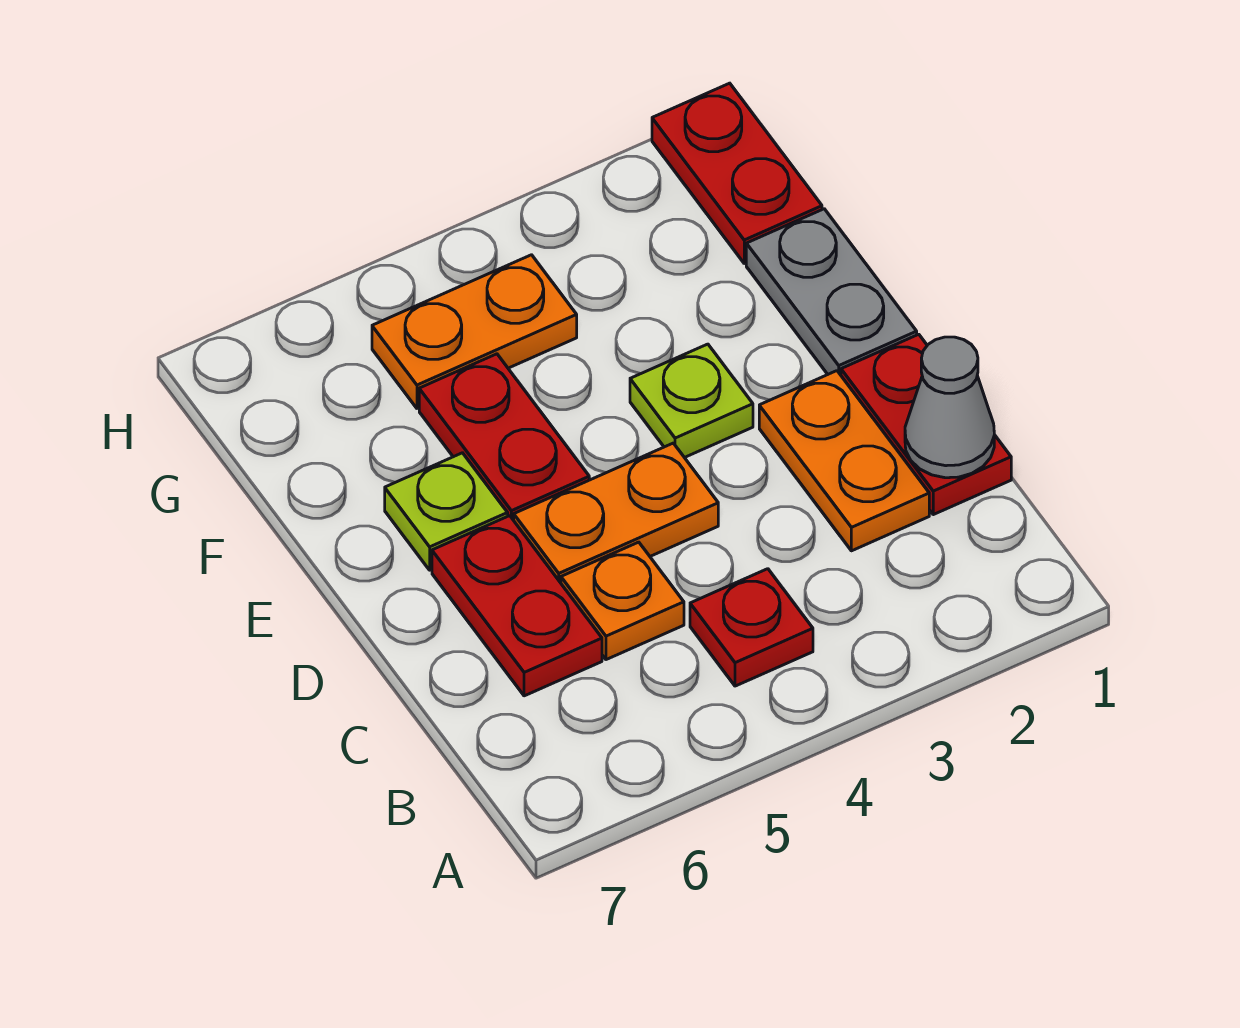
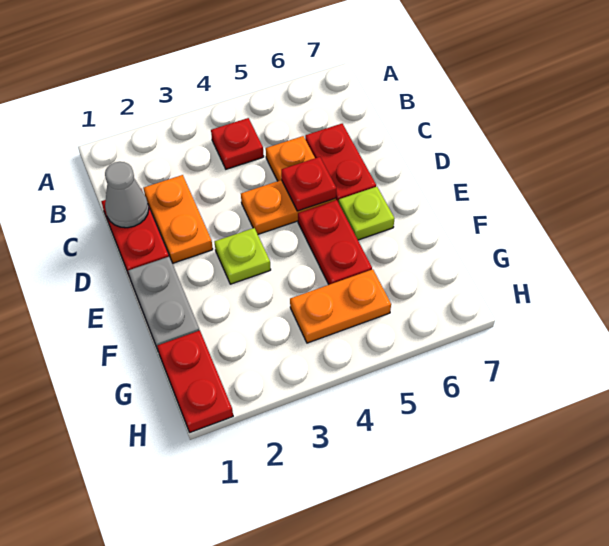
none -> red plate D5 level 2

